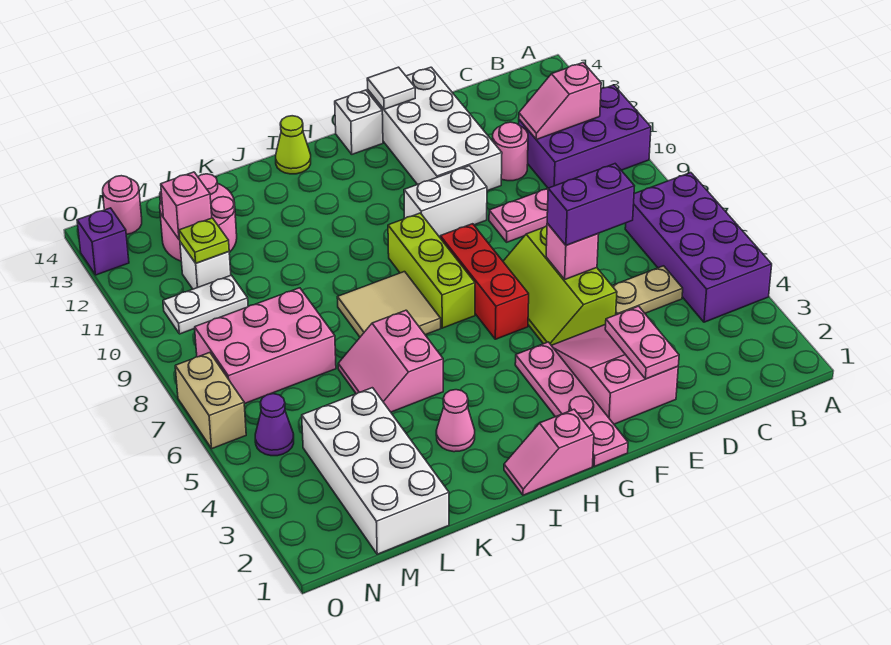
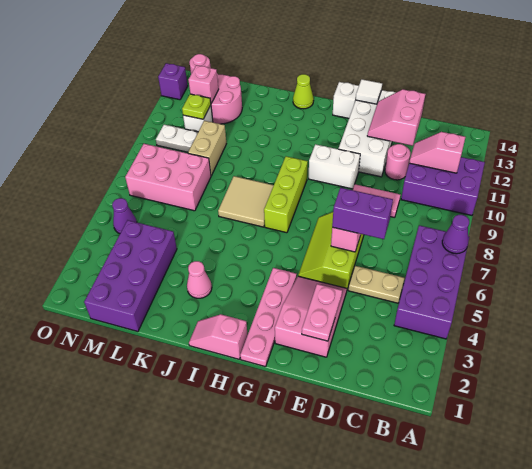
none -> purple cone A7 level 2
red brick G6:G8 level 1 -> none
pink slope J5:K6 level 1 top J -> pink slope D12:E13 level 2 top D
white brick L1:M4 level 1 -> purple brick L1:M4 level 1
tan brick O6:O7 level 1 -> tan brick L9:L10 level 1

